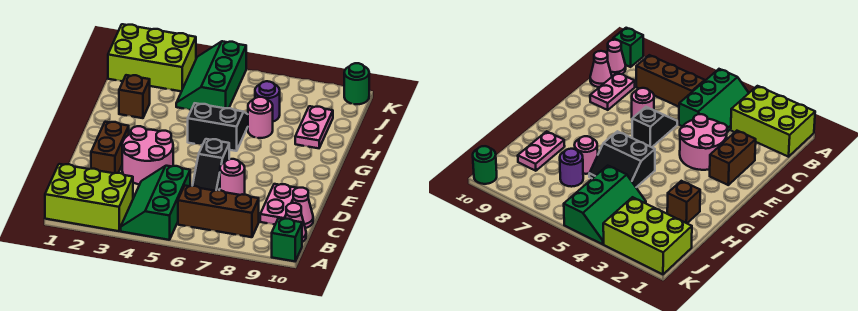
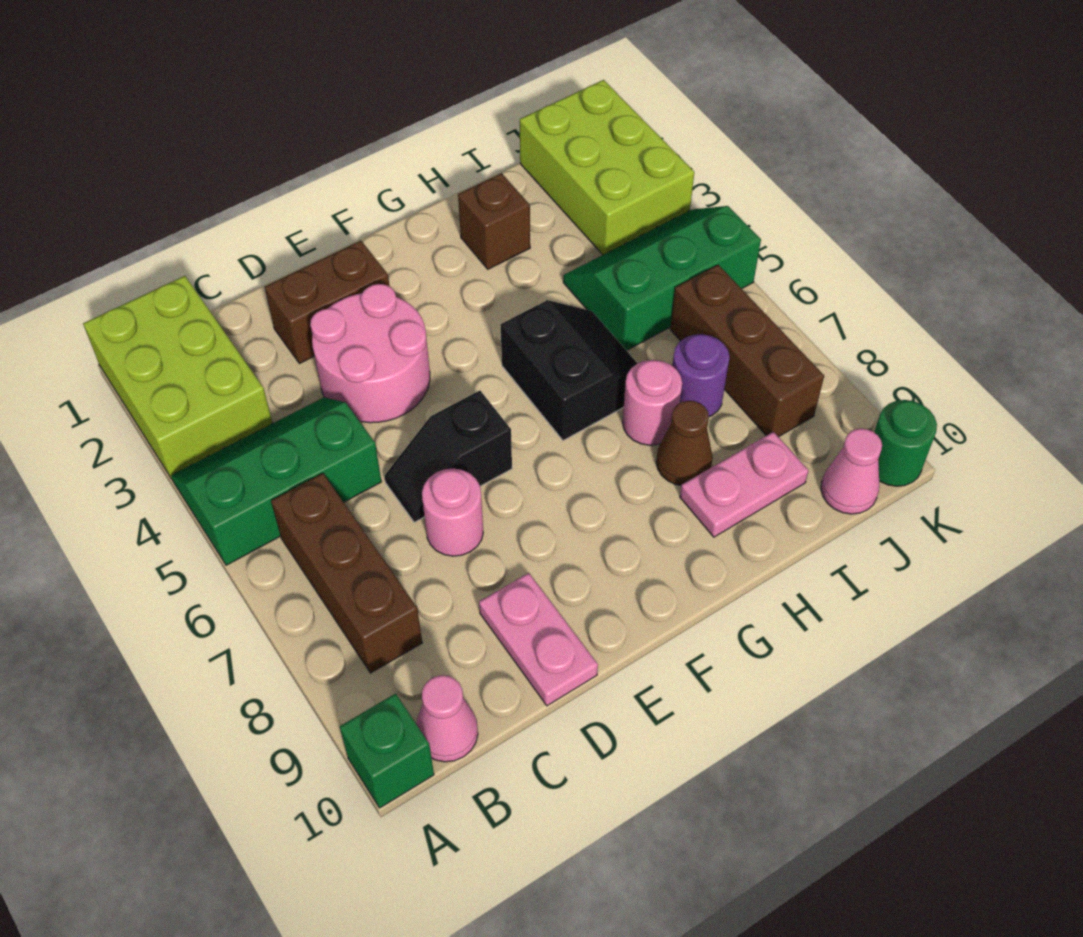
pink plate C9:D9 level 1 -> pink plate D9:D10 level 1
pink cone C10 level 1 -> pink cone J10 level 1
none -> brown cone H8 level 1
none -> brown brick J6:J8 level 1

